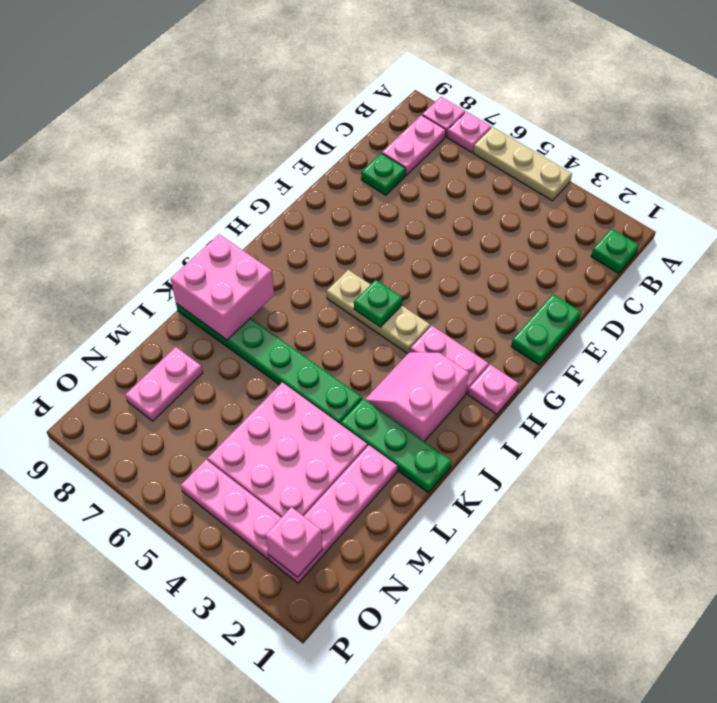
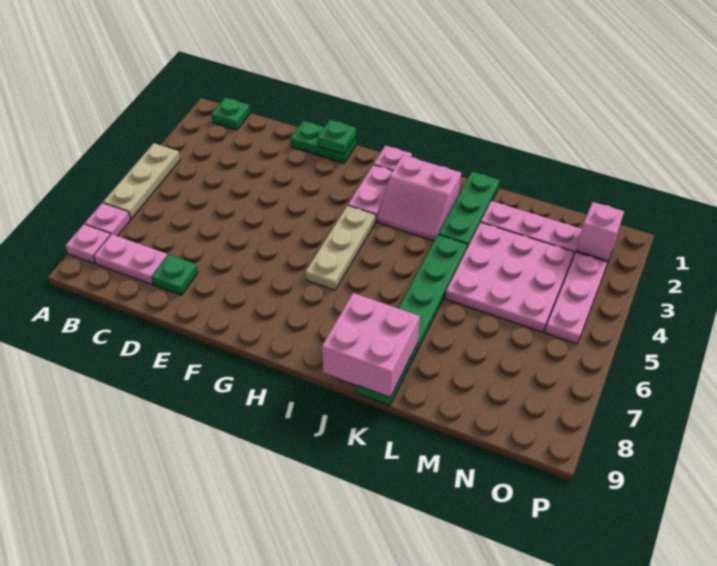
green plate H5 level 2 -> green plate F1 level 2
pink plate M8:N8 level 1 -> none

